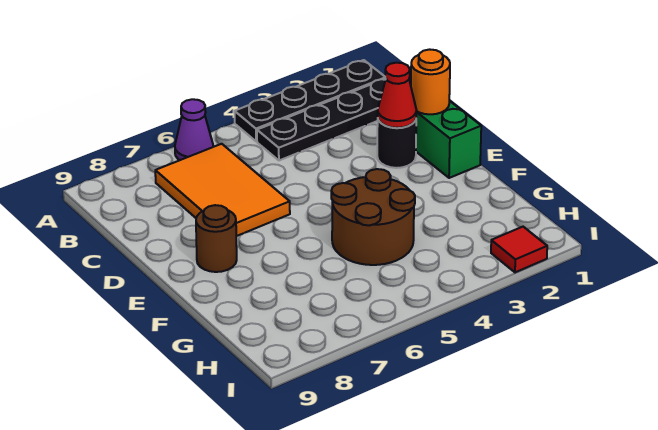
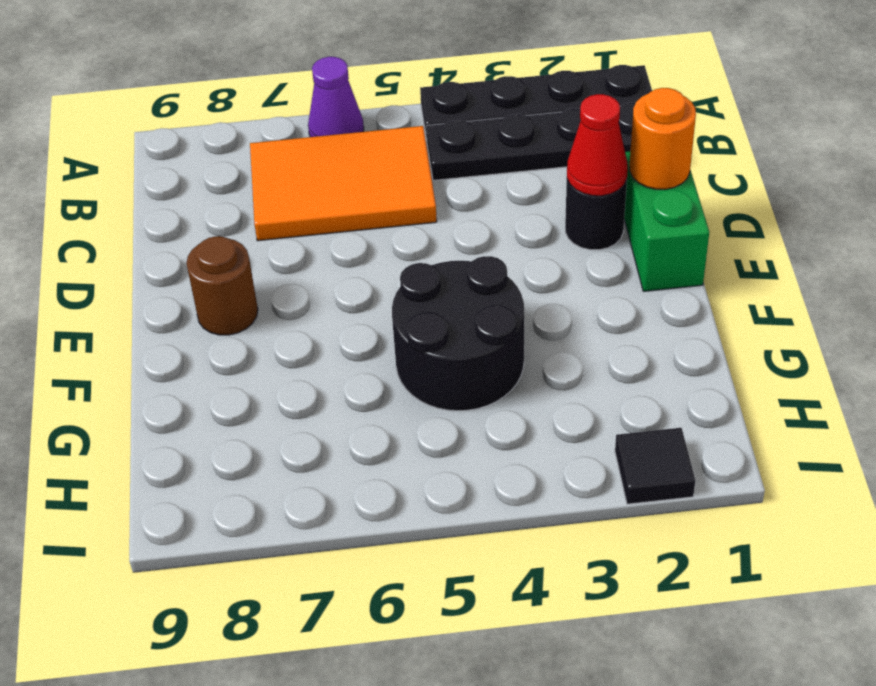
orange tile B6:D7 level 1 -> orange tile B5:C7 level 1
brown round brick F4:G5 level 1 -> black round brick F4:G5 level 1
red tile I2 level 1 -> black tile I2 level 1

